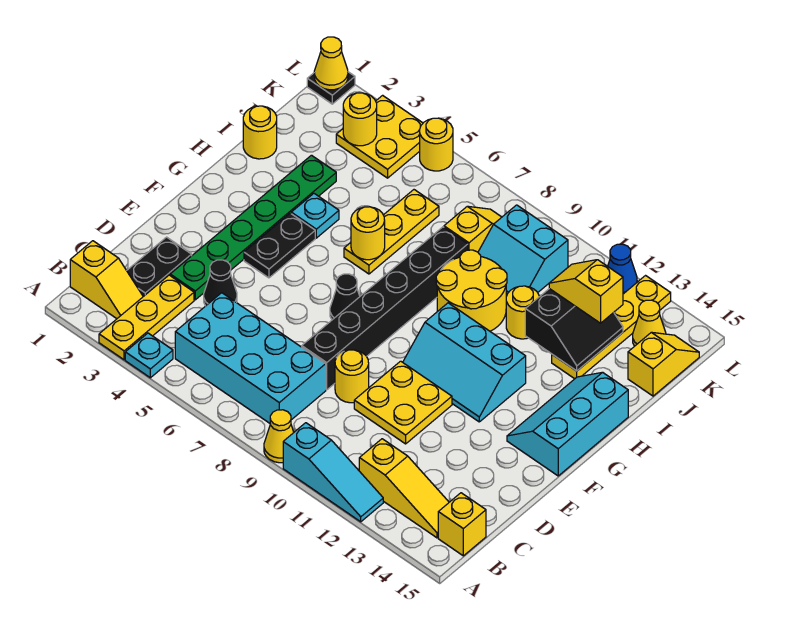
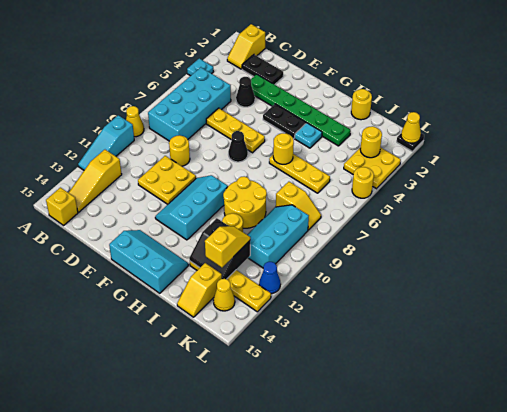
yellow plate A3:C3 level 1 -> yellow plate D6:F6 level 1
black brick D8:I8 level 1 -> none
cyan slope J9:K10 level 1 top K -> cyan slope J9:K11 level 1 top K
yellow slope J15:K15 level 1 top J -> yellow slope J14:J15 level 1 top 14

